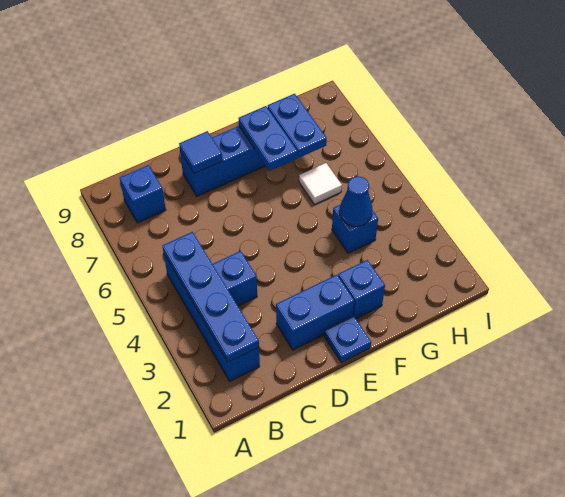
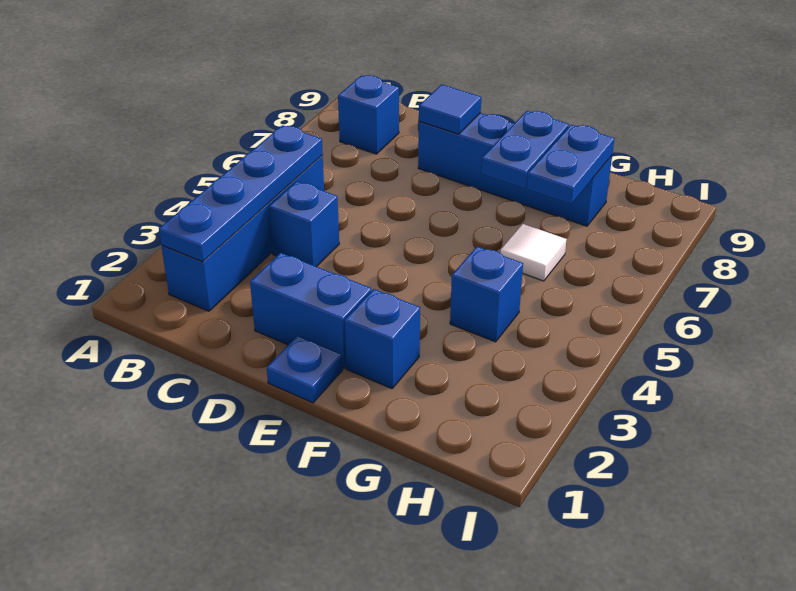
blue cone G4 level 2 -> none

